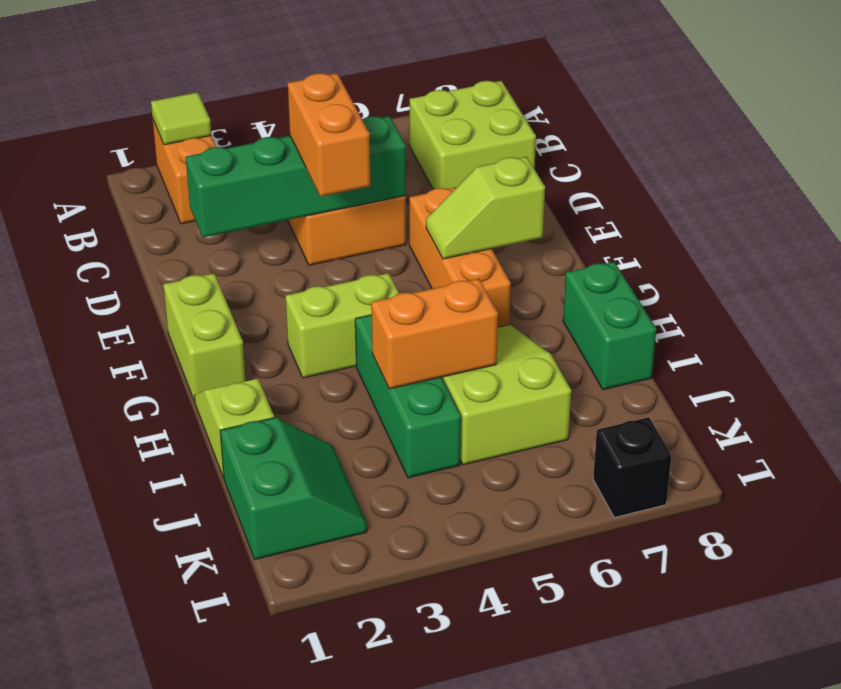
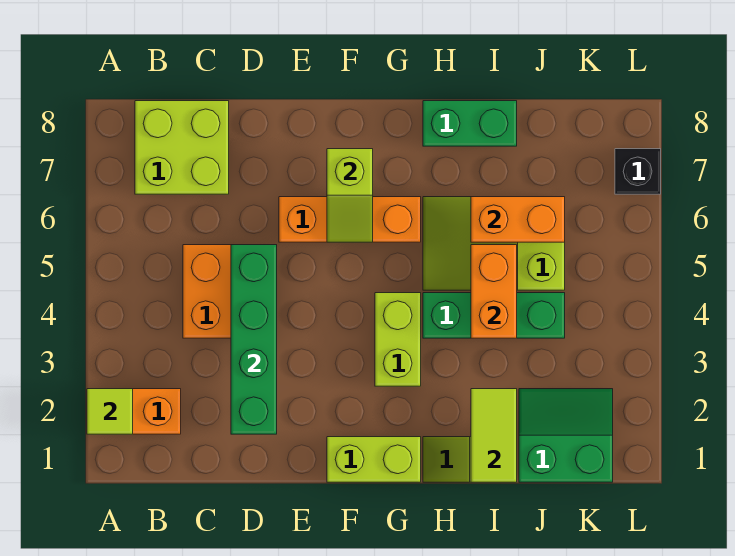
orange brick D4:E4 level 3 -> orange brick I6:J6 level 2
none -> lime tile I1:I2 level 2

